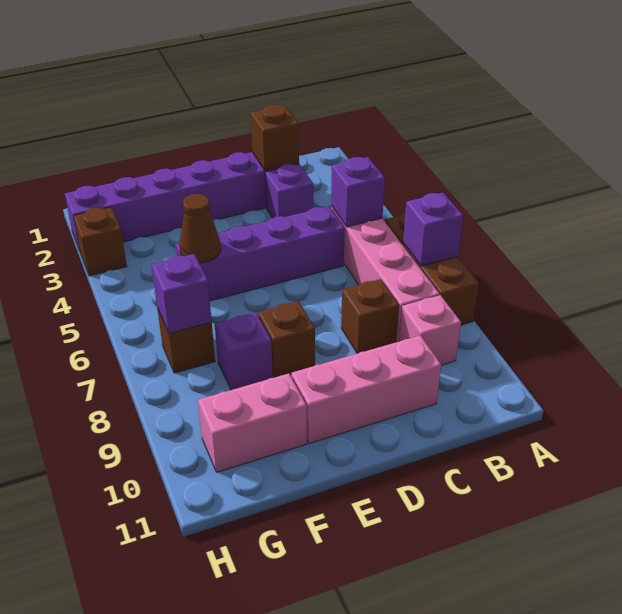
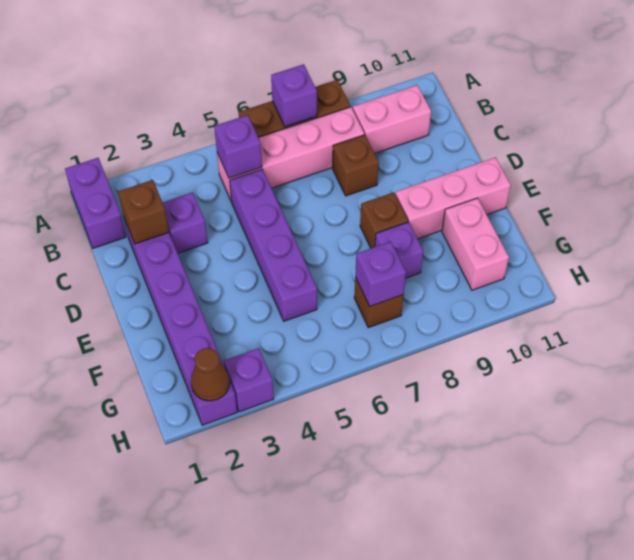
none -> purple brick A1:B1 level 1
pink brick B9 level 1 -> pink brick B9:B10 level 1
pink brick C10:E10 level 1 -> pink brick E9:E11 level 1
brown cone F5 level 2 -> brown cone H2 level 2
brown brick H3 level 1 -> purple brick H3 level 1

